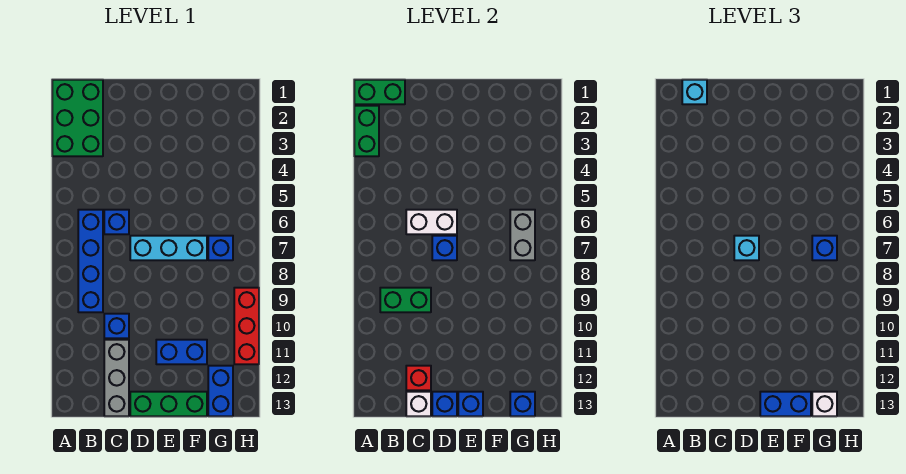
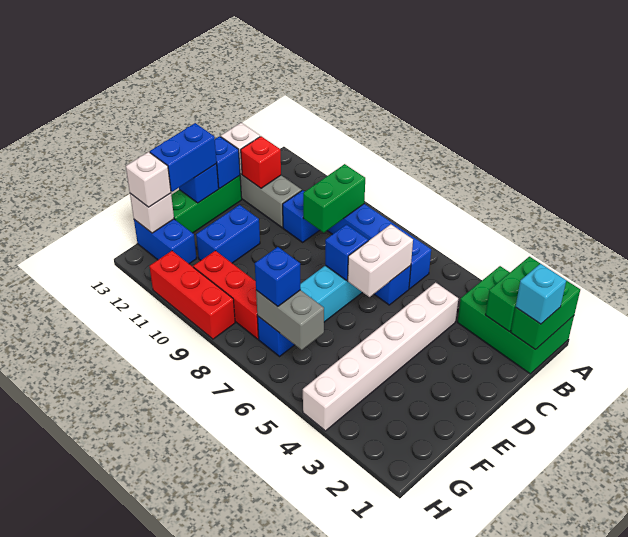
green brick A2:A3 level 2 -> green brick A2:B2 level 2
none -> white brick C4:H4 level 1
cyan brick D7 level 3 -> none
none -> red brick G8:G10 level 1
blue brick G13 level 2 -> white brick G13 level 2

